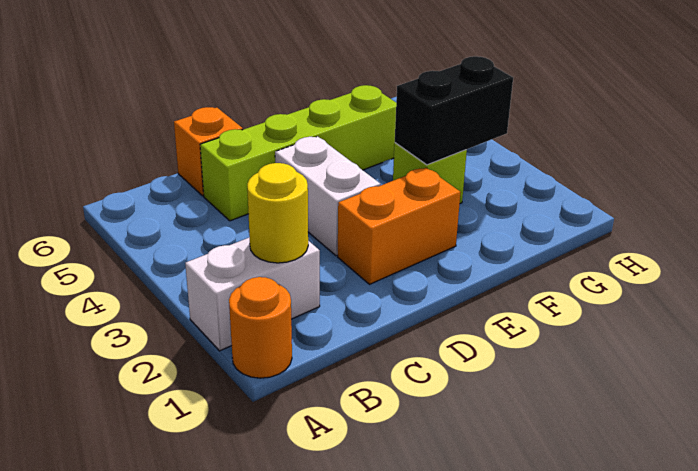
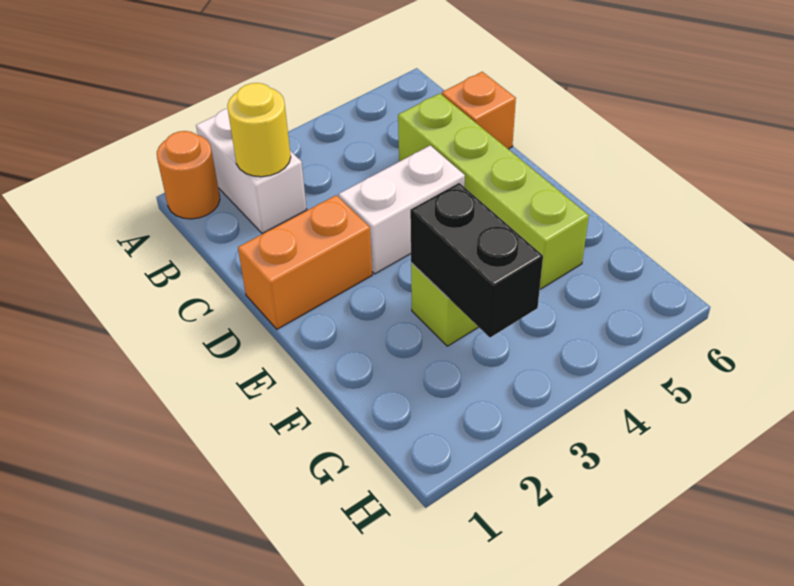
orange brick D2:E2 level 1 -> orange brick D1:D2 level 1

